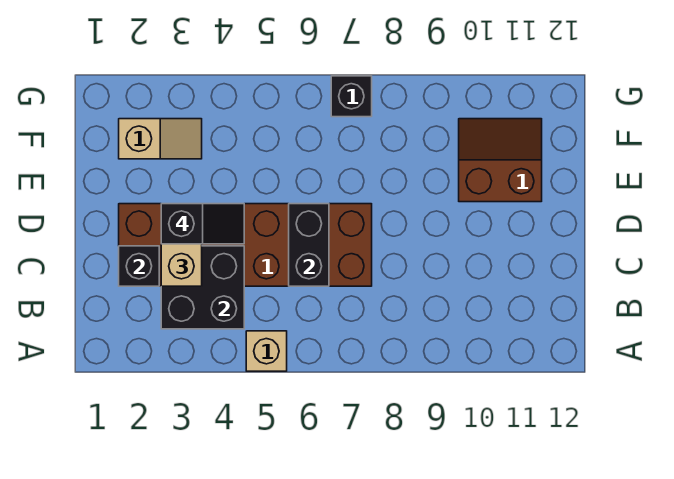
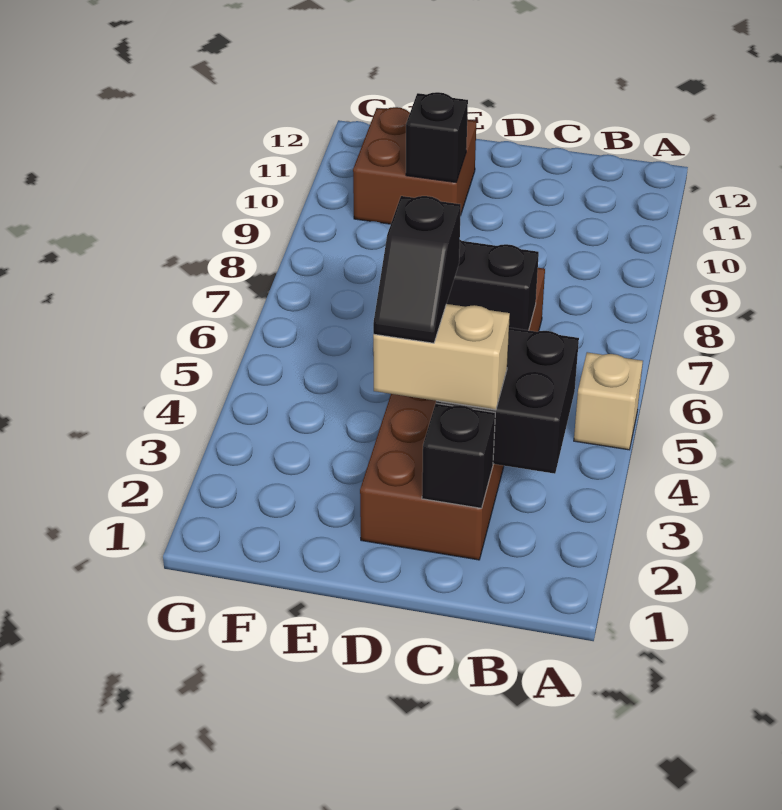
black slope D3:D4 level 4 top 3 -> black slope D3:D4 level 4 top 4
brown slope E10:F11 level 1 top E -> brown brick E10:F11 level 1
tan slope F2:F3 level 1 top 2 -> none
black brick G7 level 1 -> black brick E10 level 2

